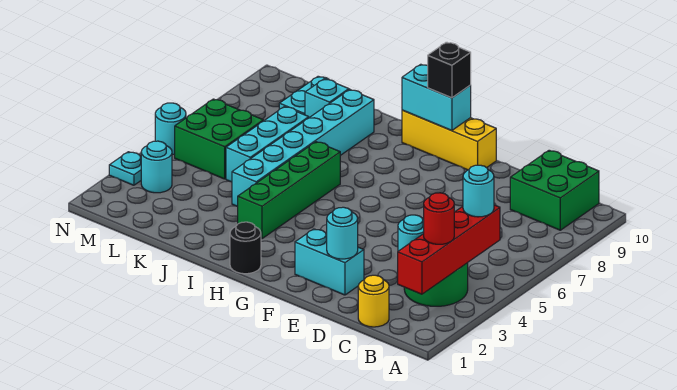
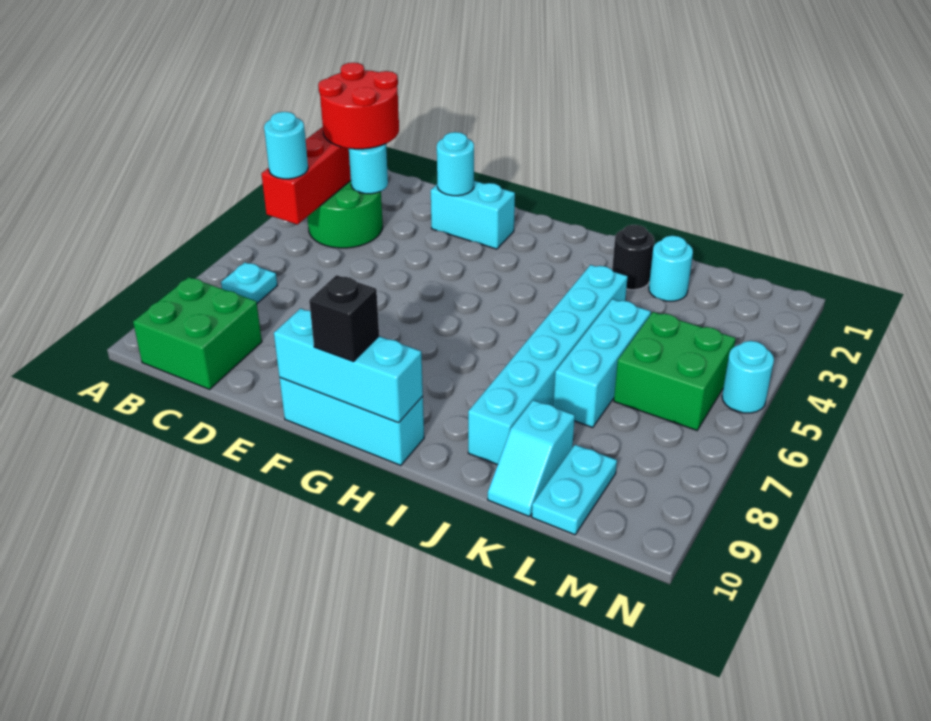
red round brick B3 level 3 -> red round brick B2:C3 level 3
yellow round brick C1 level 1 -> none
yellow brick F10:H10 level 1 -> cyan brick F10:H10 level 1
cyan brick G10:H10 level 2 -> cyan brick F10:H10 level 2
black round brick H1 level 1 -> black round brick J2 level 1
green brick I3:I6 level 1 -> none
cyan round brick M3 level 1 -> cyan round brick K2 level 1
cyan plate N3 level 1 -> cyan plate B7 level 1

